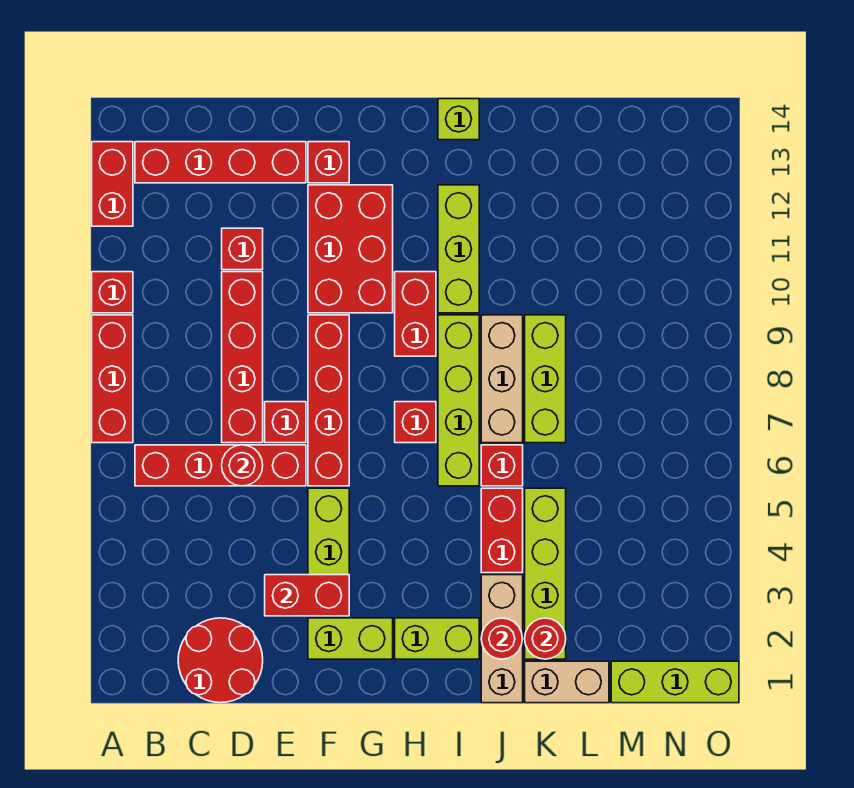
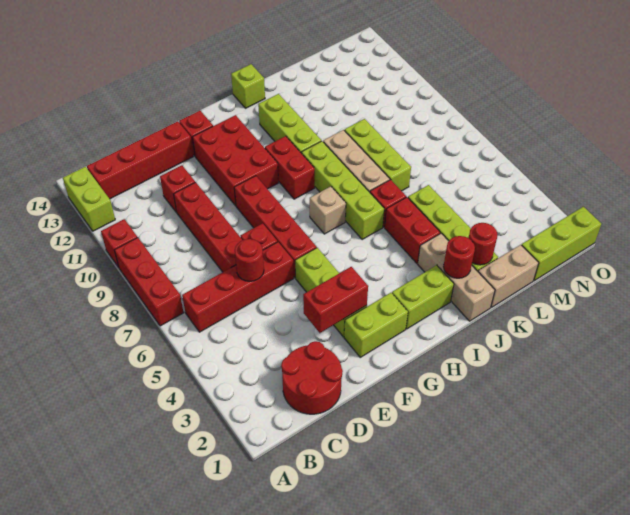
red brick A12:A13 level 1 -> lime brick A12:A13 level 1
red brick H7 level 1 -> tan brick H7 level 1

